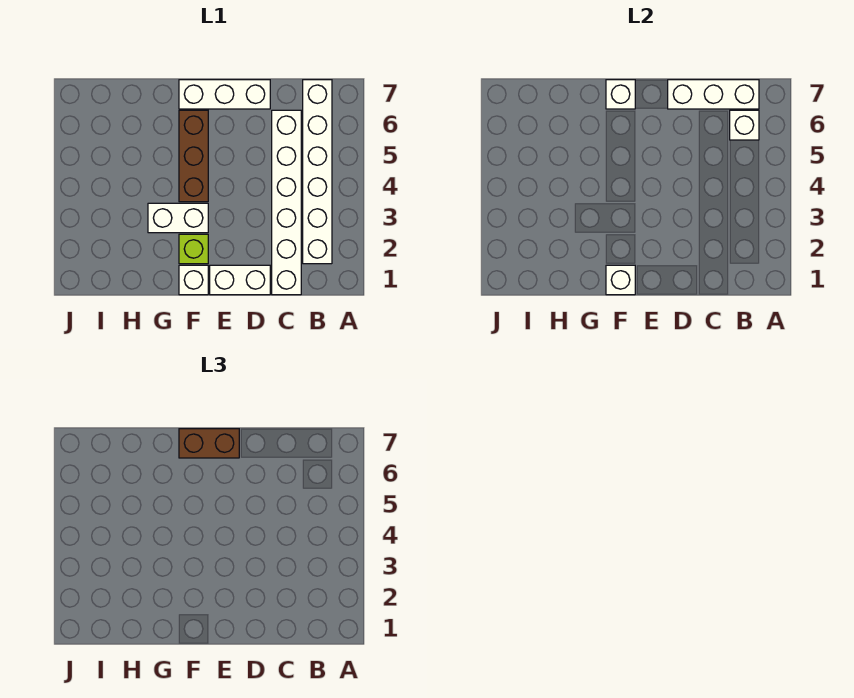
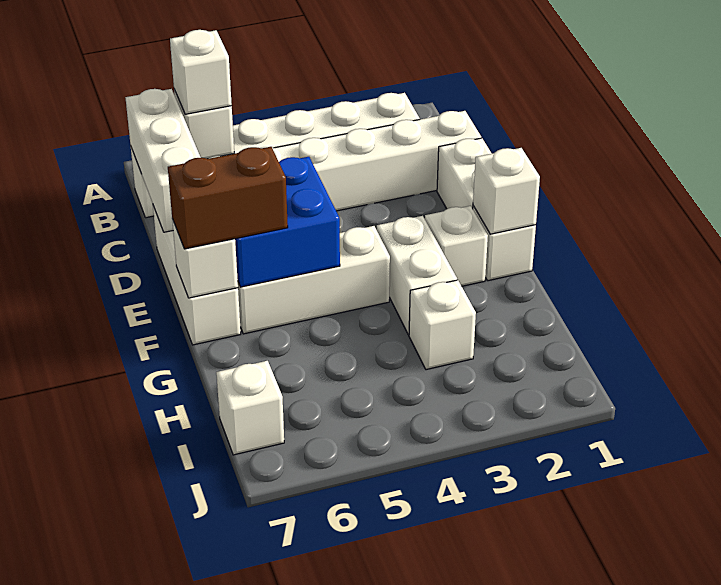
none -> white brick B6 level 3
none -> blue brick E5:F6 level 2
brown brick E7:F7 level 3 -> brown brick F6:F7 level 3
lime brick F2 level 1 -> white brick F2 level 1
brown brick F4:F6 level 1 -> white brick F4:F6 level 1
none -> white brick H3 level 1
none -> white brick I7 level 1

